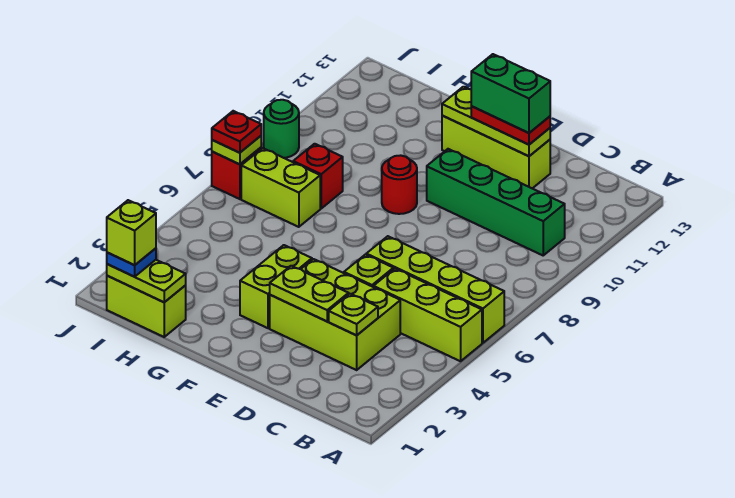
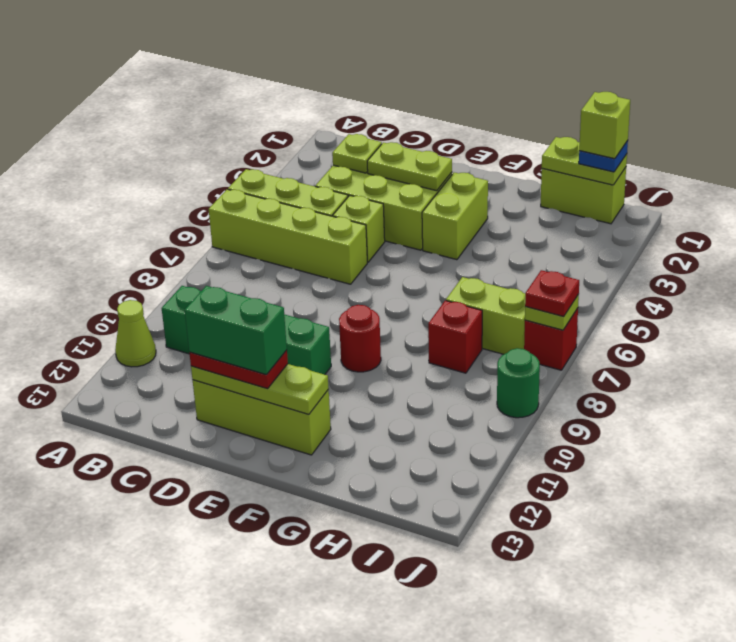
none -> lime cone A11 level 1

